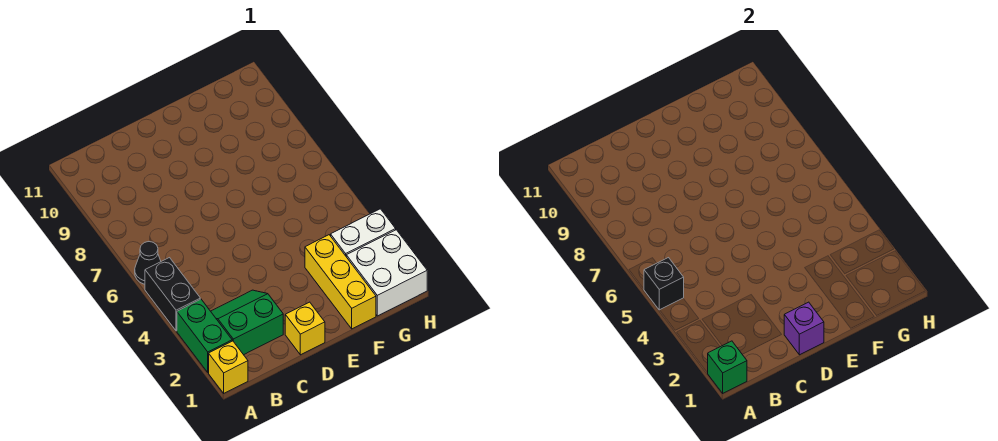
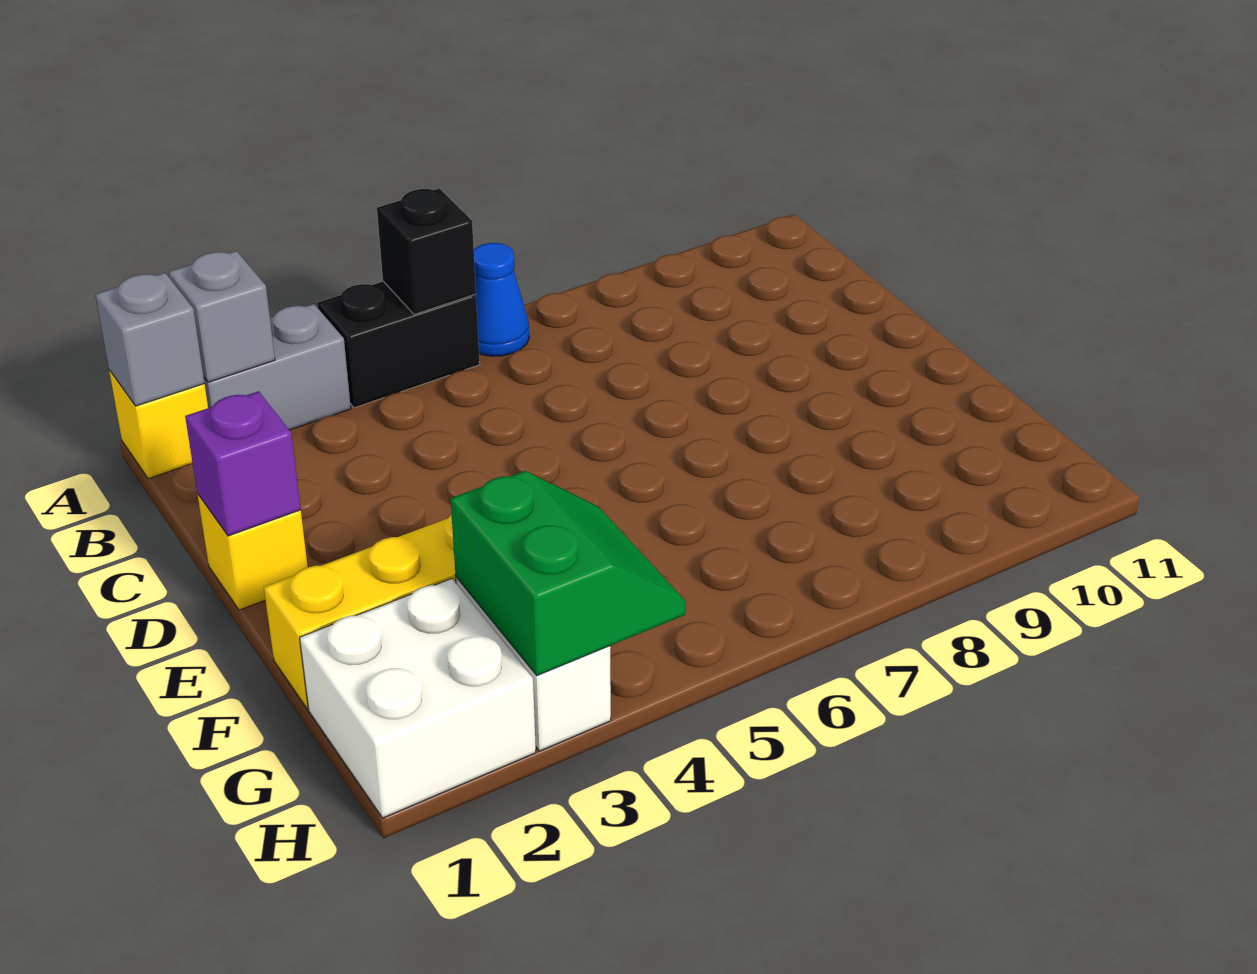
green brick A1 level 2 -> grey brick A1 level 2
green brick A2:A3 level 1 -> grey brick A2:A3 level 1
none -> grey brick A2 level 2
black cone A6 level 1 -> blue cone A6 level 1
green slope B2:C3 level 1 top 2 -> green slope G3:H4 level 2 top 3

